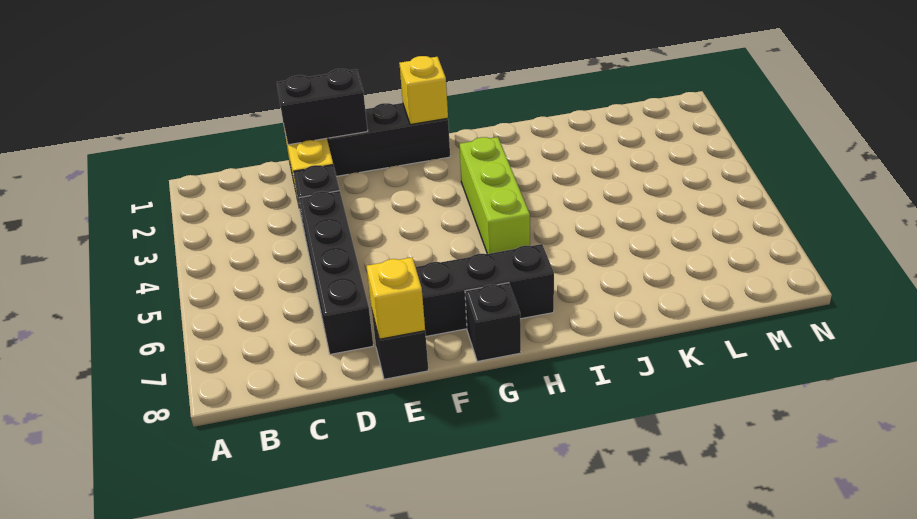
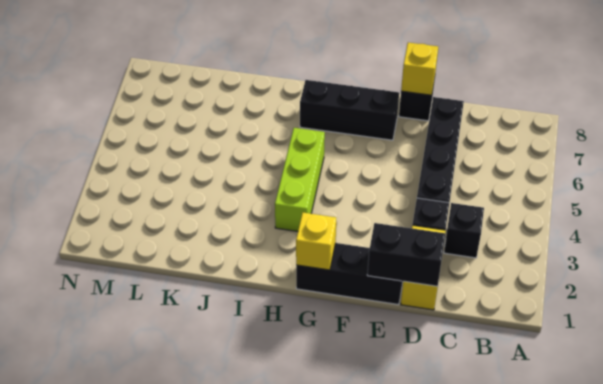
black brick G8 level 1 -> black brick C3 level 1

